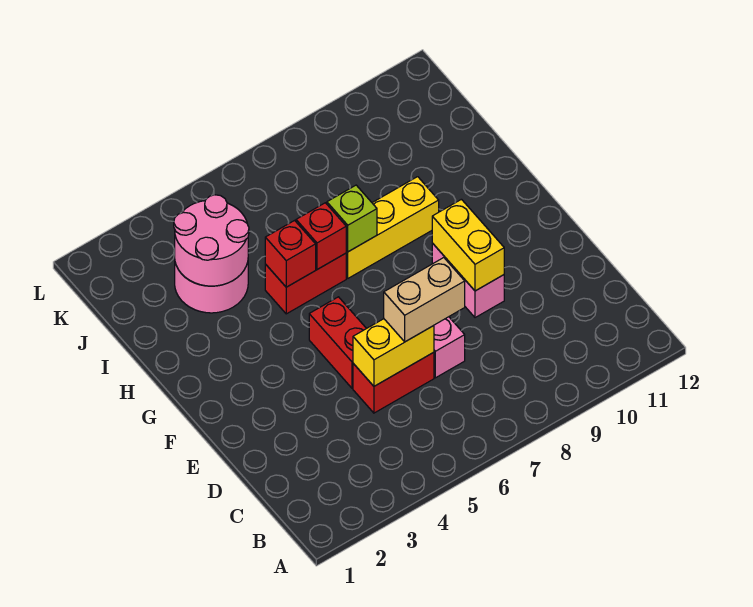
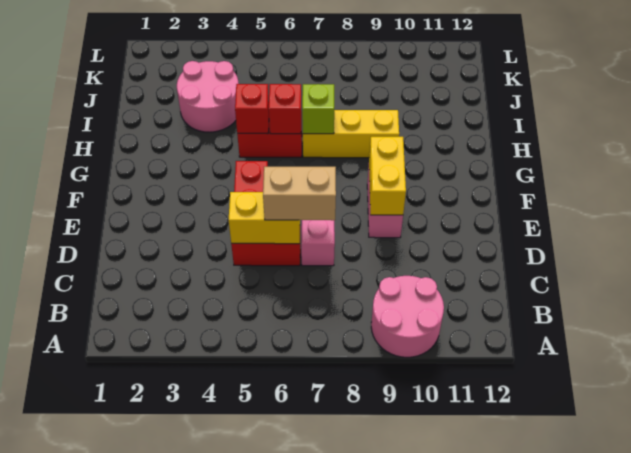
pink round brick I3:J4 level 2 -> pink round brick A9:B10 level 1

